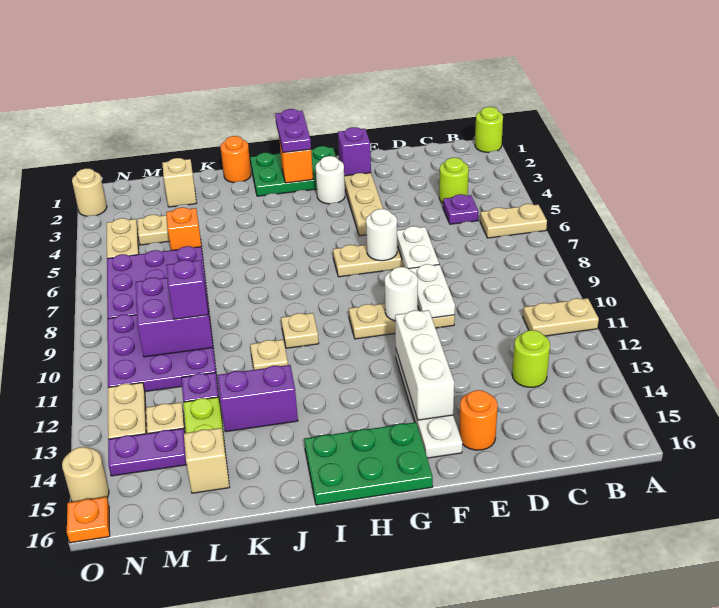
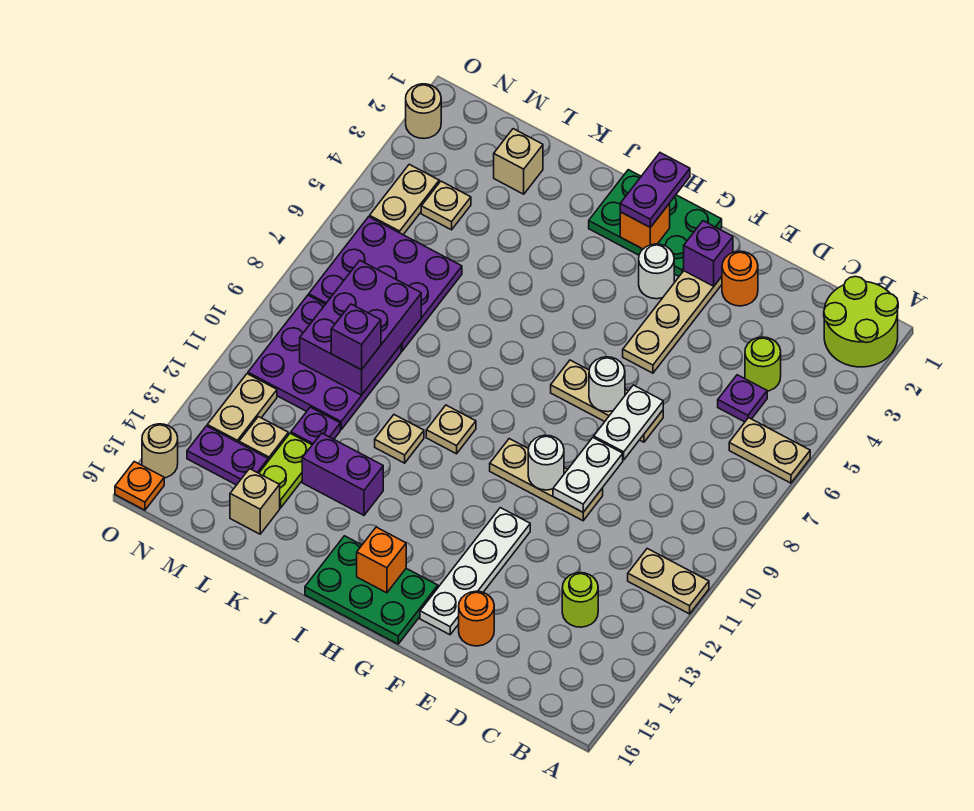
lime round brick A1 level 1 -> lime round brick A1:B2 level 1
white brick F12:F14 level 2 -> none
orange round brick J1 level 1 -> orange round brick E2 level 1
orange brick L5 level 1 -> orange brick H15 level 2
purple brick L9:M10 level 2 -> purple brick L8:M10 level 2

